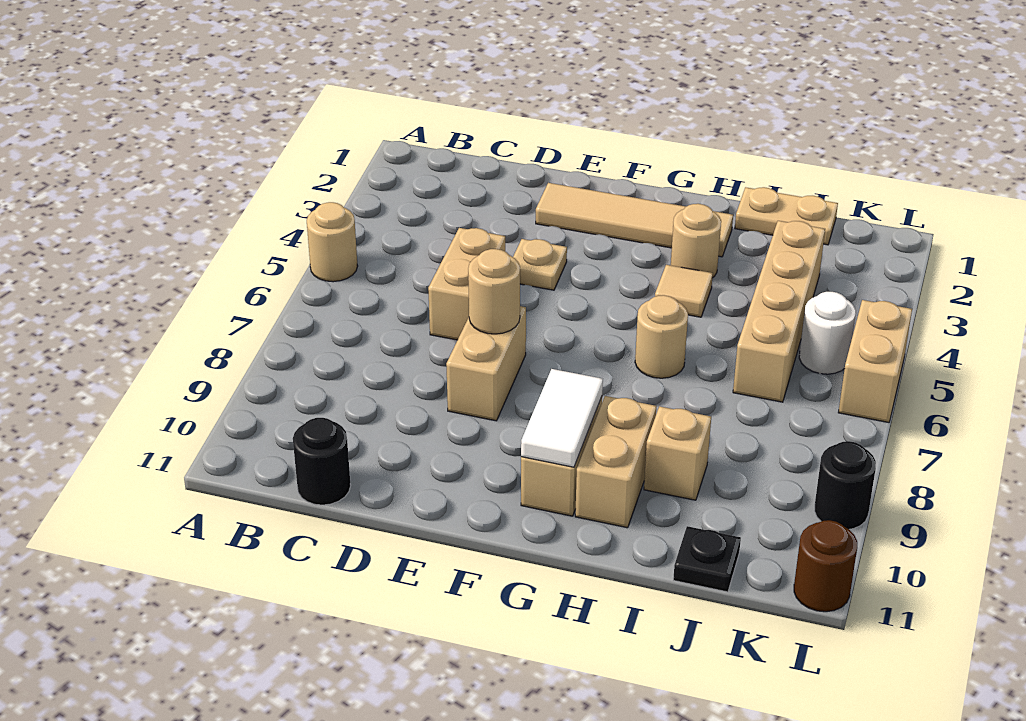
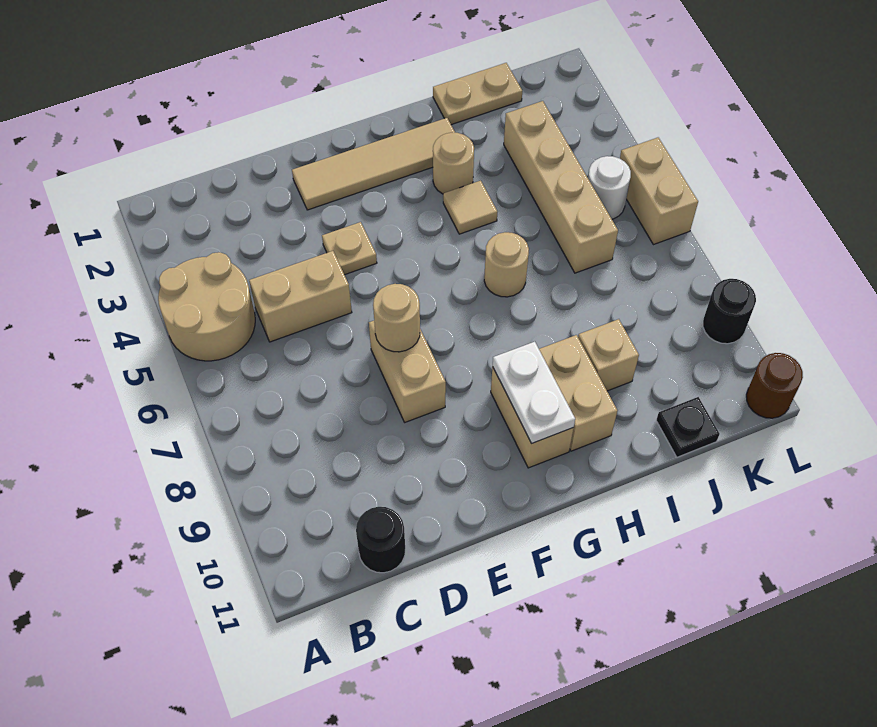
tan round brick A5 level 1 -> tan round brick A4:B5 level 1
tan brick D5:D6 level 1 -> tan brick C5:D5 level 1
white tile G9:G10 level 2 -> white plate G9:G10 level 2

